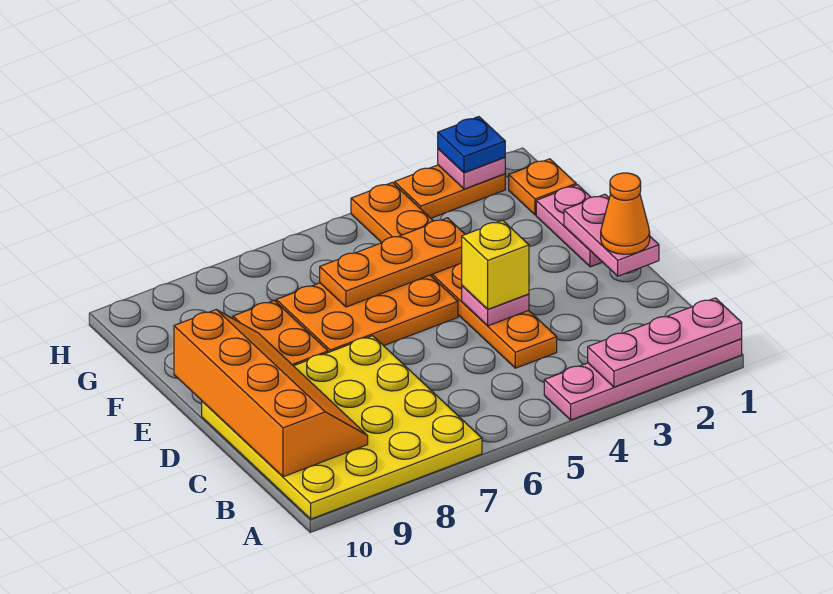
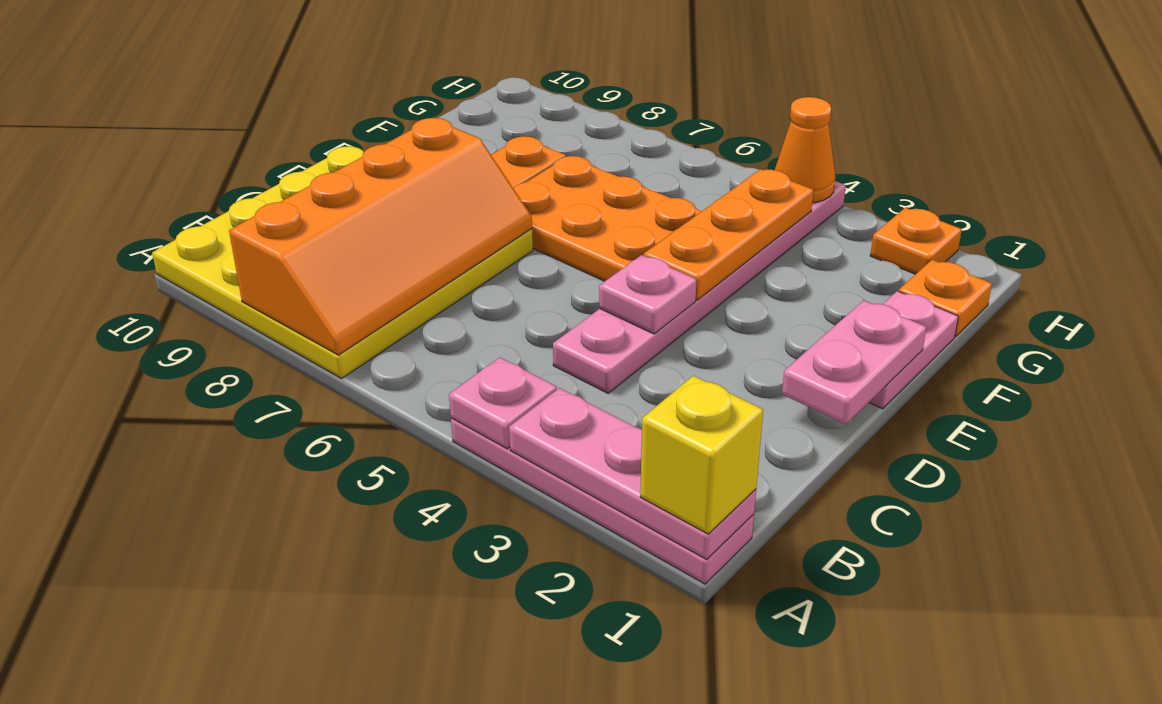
orange slope B9:E10 level 2 top 10 -> orange slope A7:D8 level 2 top 8
orange plate C4:H4 level 1 -> pink plate C4:H4 level 1
orange cone D1 level 3 -> orange cone H4 level 2
yellow brick D4 level 3 -> yellow brick A1 level 3
orange plate F4:F6 level 2 -> orange plate E4:G4 level 2
orange plate H2:H3 level 1 -> orange plate H2 level 1
pink plate H2 level 2 -> pink plate A4 level 2
blue plate H2 level 3 -> none

